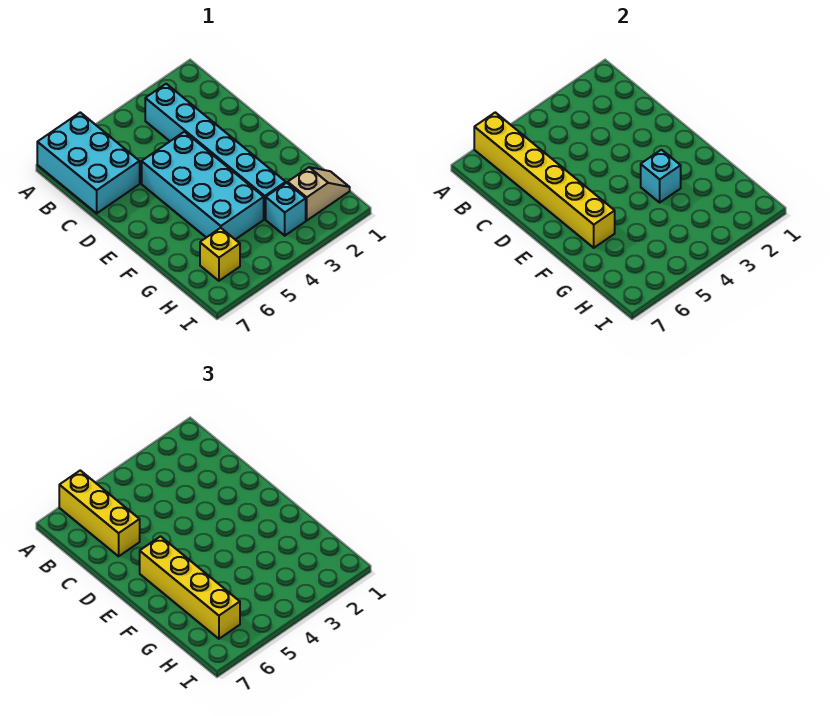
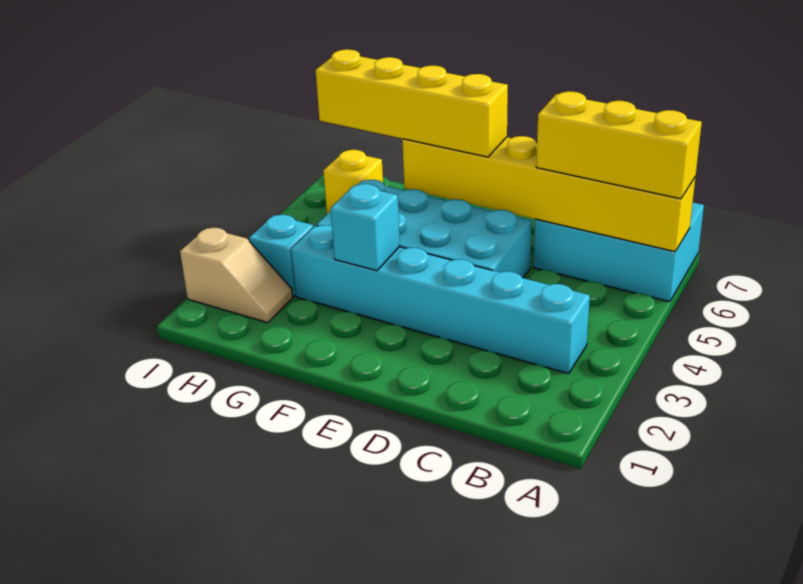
tan slope H1:H2 level 1 top 2 -> tan slope H2:I2 level 1 top I

